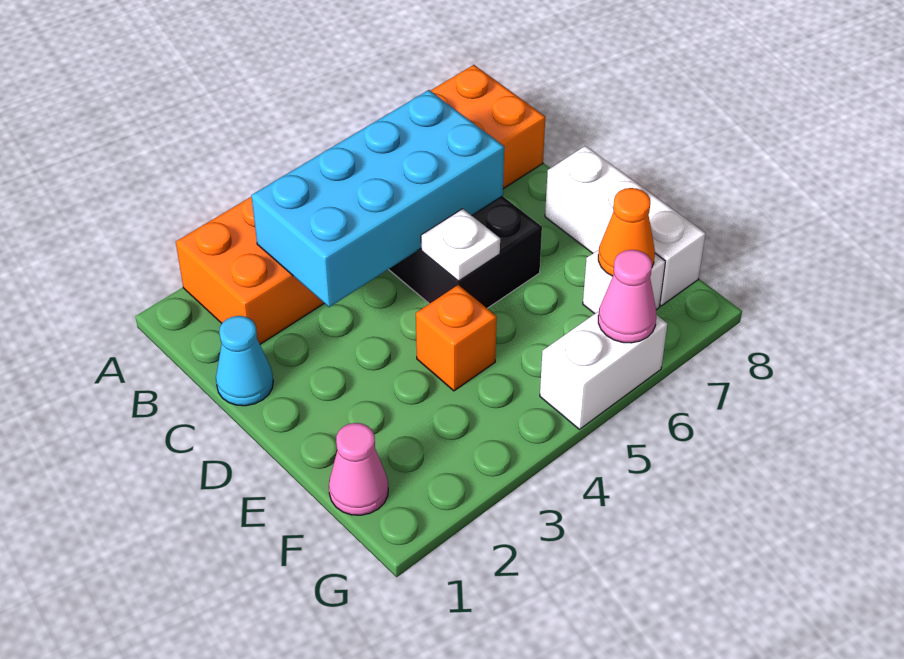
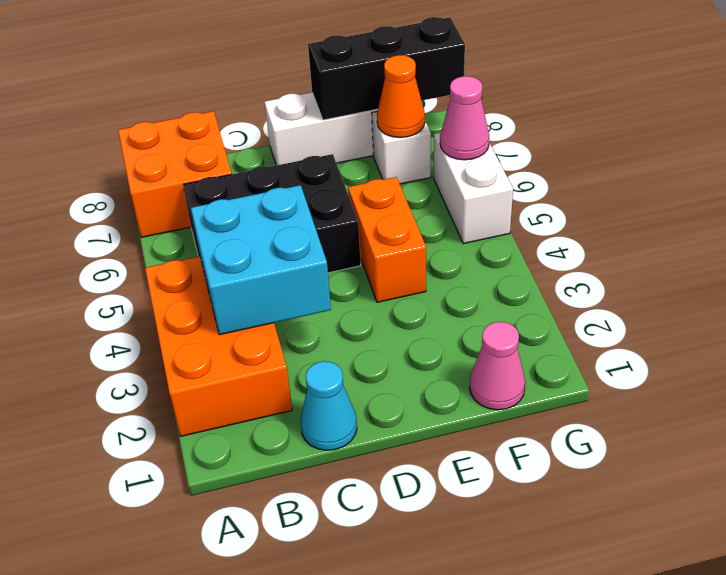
cyan brick B3:C6 level 2 -> cyan brick B3:C4 level 2
white plate D5 level 2 -> none
orange brick E4 level 1 -> orange brick E4:E5 level 1
none -> black brick E8:G8 level 2

